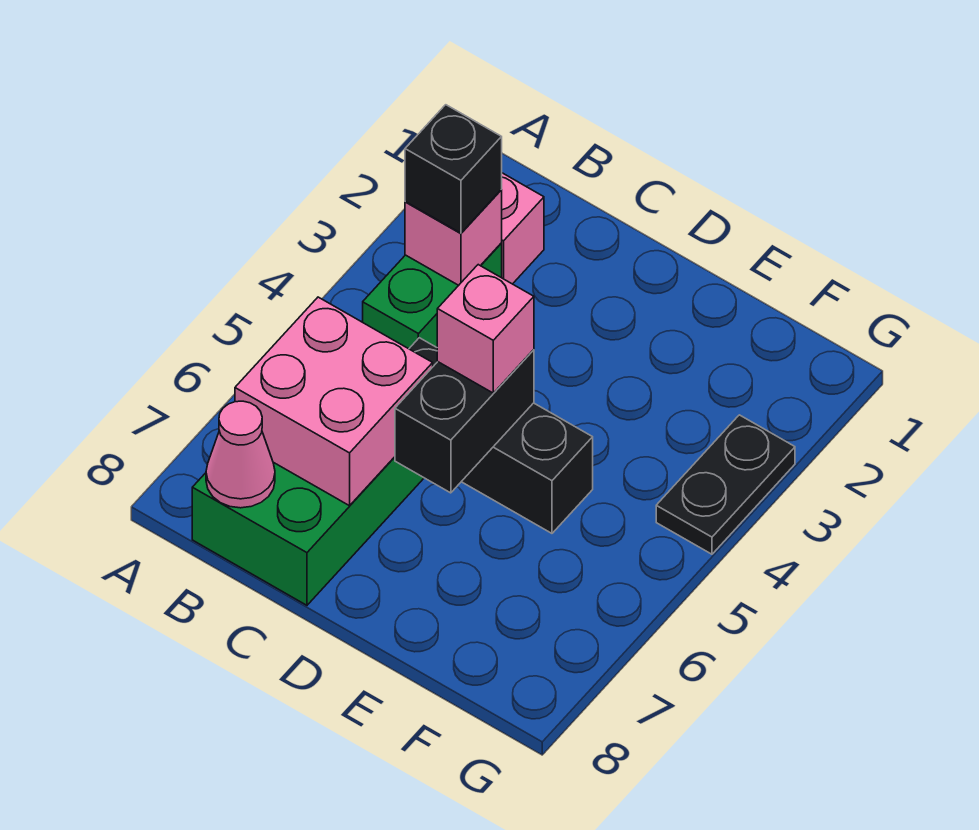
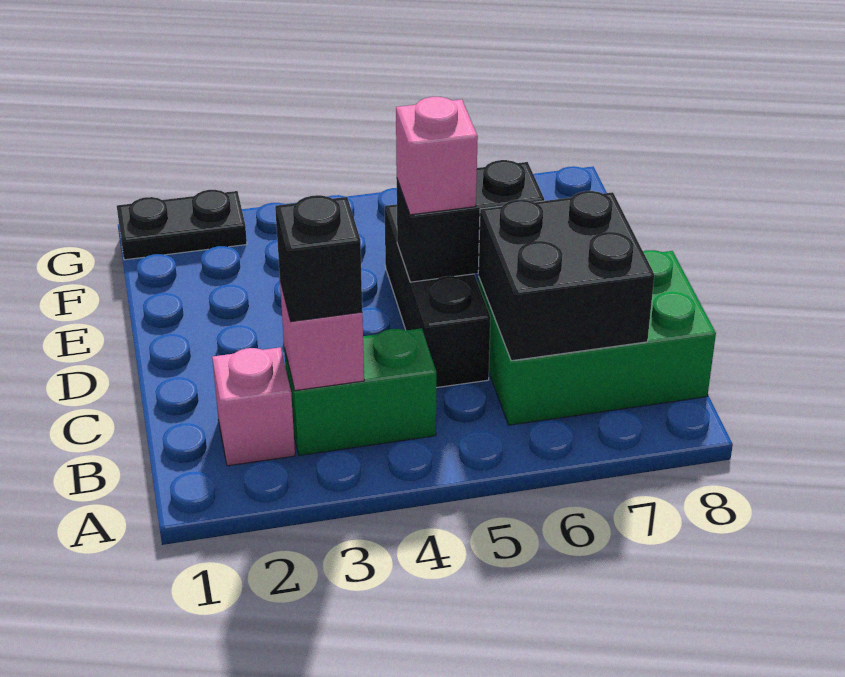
pink brick B6:C7 level 2 -> black brick B6:C7 level 2
pink cone B8 level 2 -> none
black plate G3:G4 level 1 -> black plate G1:G2 level 1

